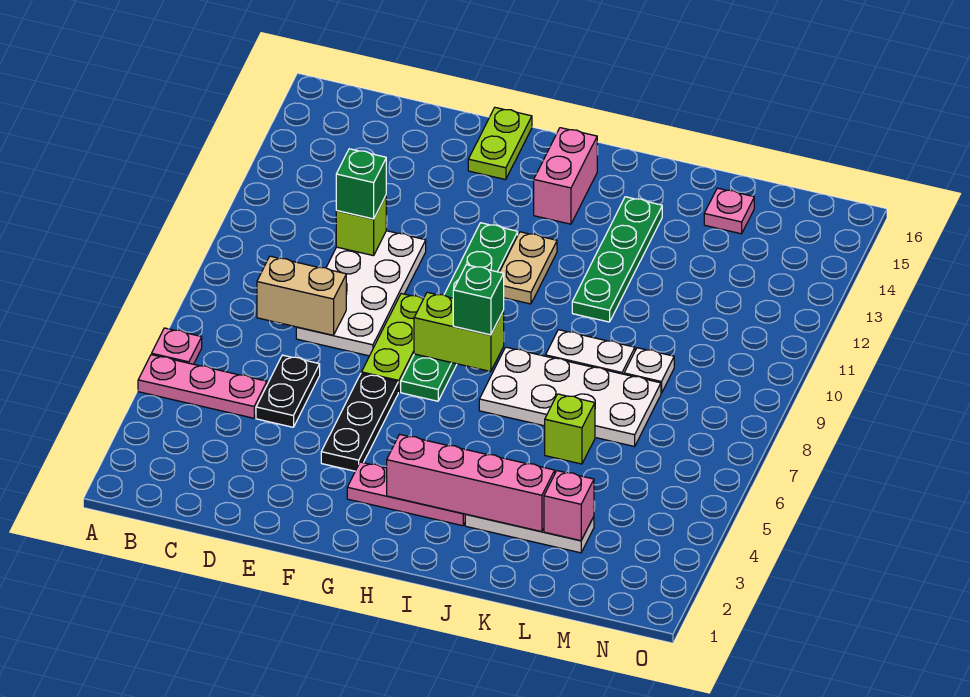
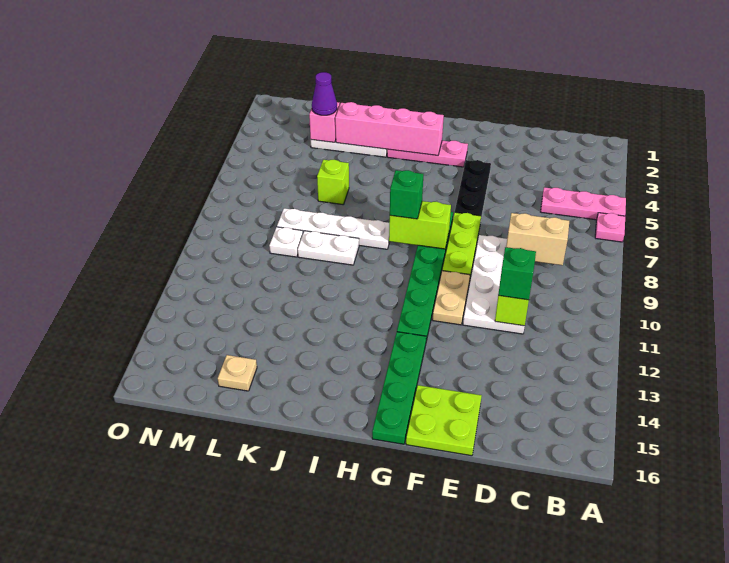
black plate D5:D6 level 1 -> none
lime plate F15:F16 level 1 -> lime plate E15:F16 level 1
tan plate H11:H12 level 1 -> tan plate F10:F11 level 1
pink brick H14:H15 level 1 -> none
white plate I7:L8 level 1 -> white plate I8:L8 level 1
green plate J11:J14 level 1 -> green plate G13:G16 level 1
none -> purple cone L3 level 3
pink plate L15 level 1 -> tan plate L15 level 1

